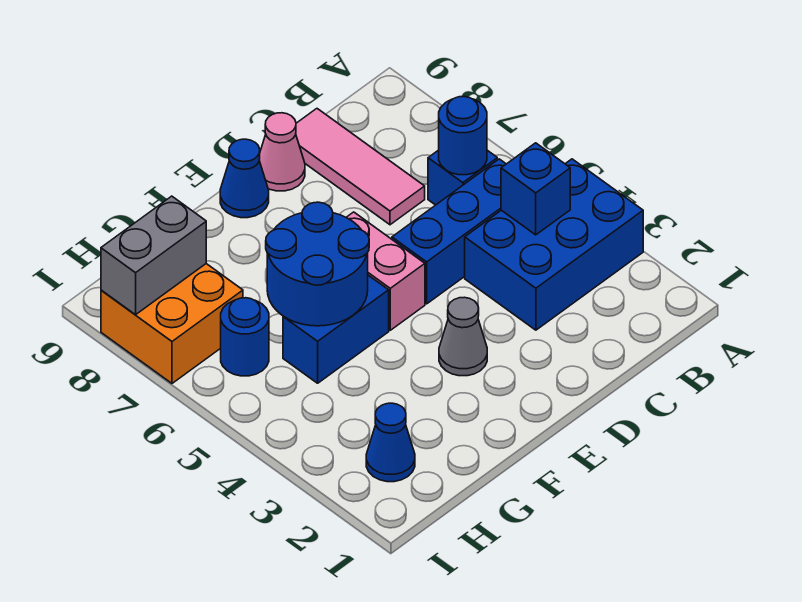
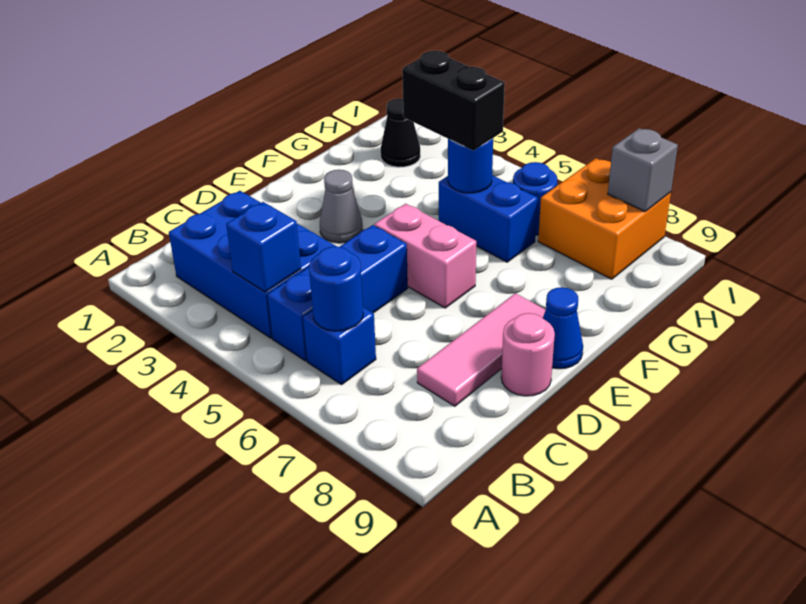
blue brick A3:C4 level 1 -> blue brick B2:C4 level 1
pink tile C7:C9 level 1 -> pink tile C8:E8 level 1
pink cone D9 level 1 -> pink round brick D9 level 1
blue brick F5:G5 level 1 -> blue brick G5:G6 level 1
blue round brick F5:G6 level 2 -> blue round brick G5 level 2
none -> black brick G4:G5 level 3
blue cone H2 level 1 -> black cone H2 level 1
grey brick H8:I8 level 2 -> grey brick I8 level 2

